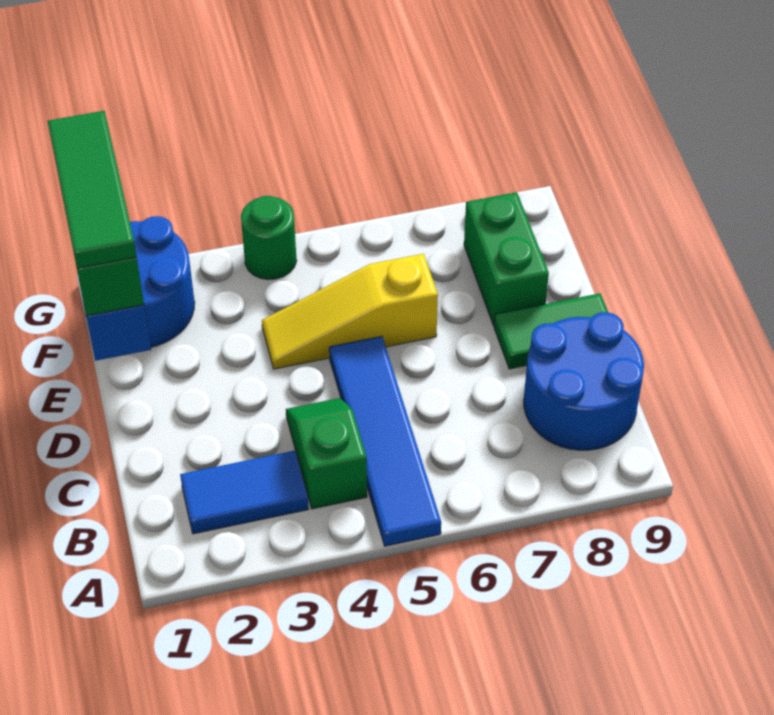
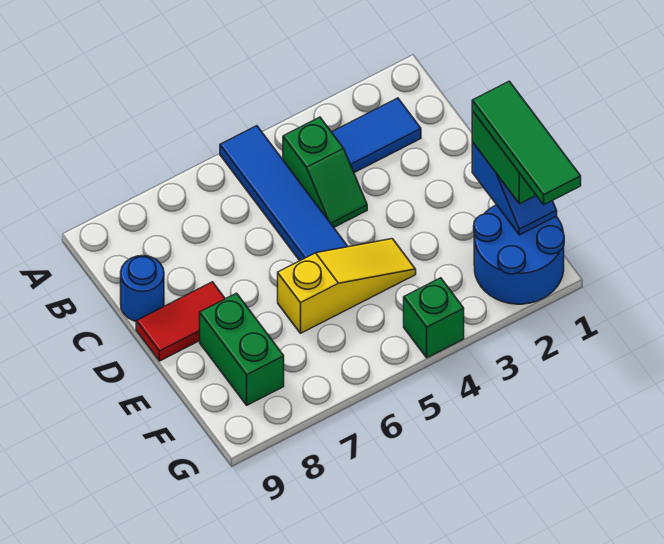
blue round brick B8:C9 level 1 -> blue round brick C9 level 1
green tile D8:D9 level 1 -> red tile D8:D9 level 1
green round brick G4 level 1 -> green brick G4 level 1

